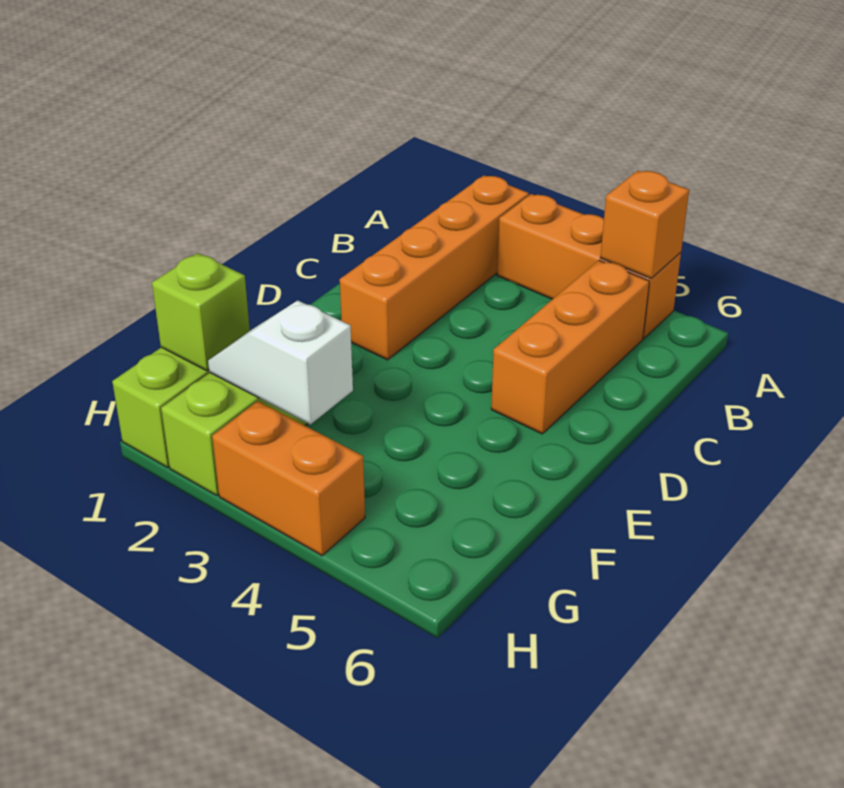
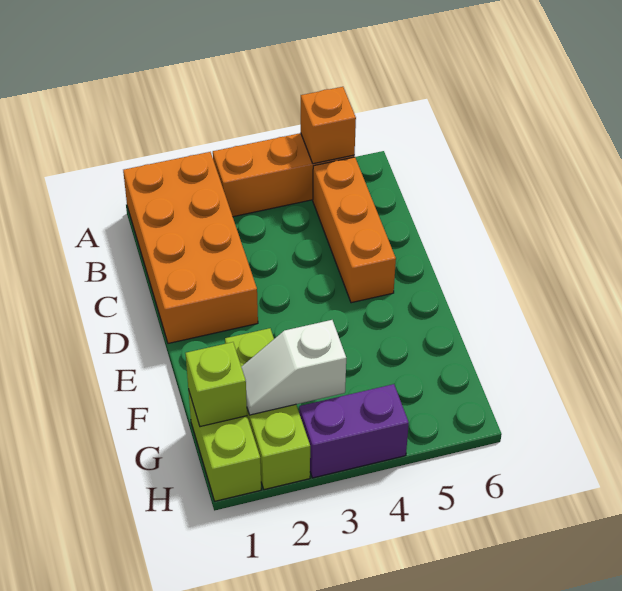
orange brick A2:D2 level 1 -> orange brick A1:D2 level 1
orange brick H3:H4 level 1 -> purple brick H3:H4 level 1

